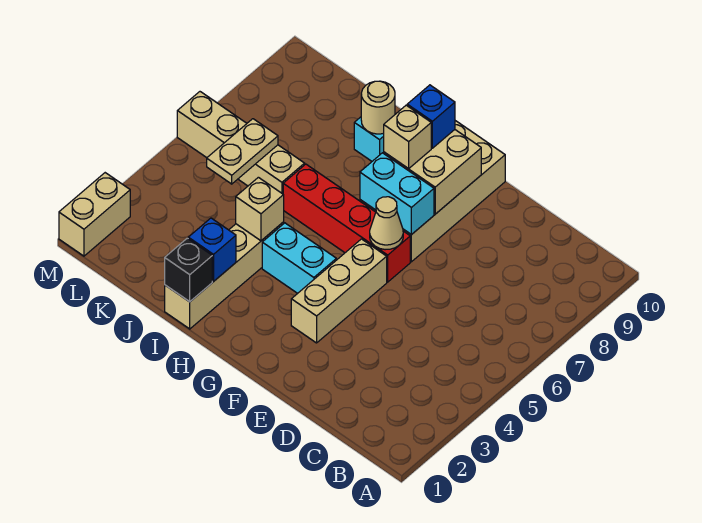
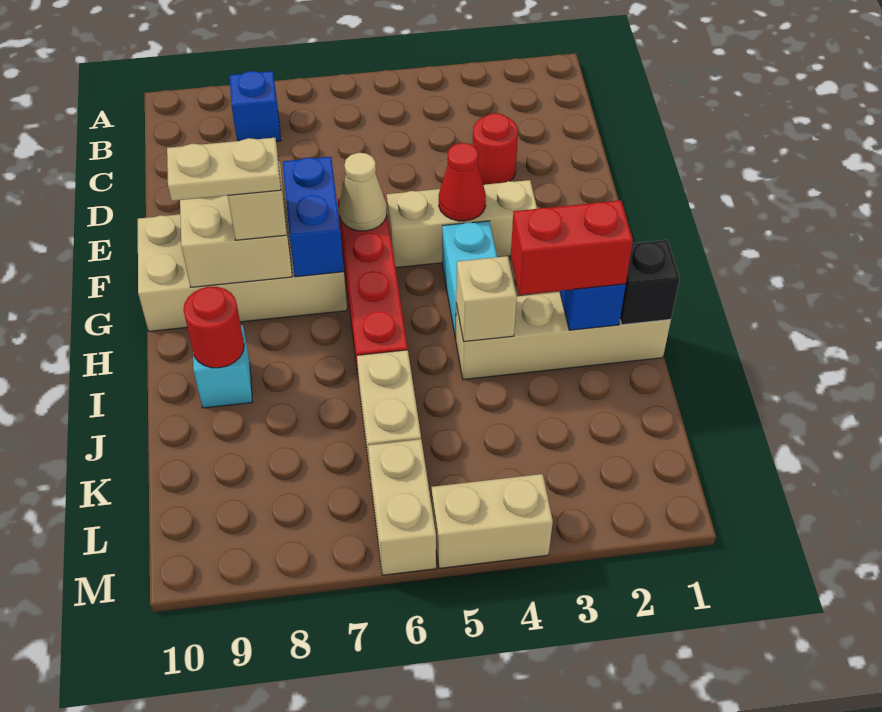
none -> red round brick D3 level 1
none -> red cone F4 level 2
cyan brick F7:G7 level 2 -> blue brick F7:G7 level 2
blue brick G9 level 3 -> blue brick B8 level 1
none -> red brick I2:I3 level 3
tan round brick I9 level 2 -> red round brick I9 level 2
tan plate K5:K6 level 2 -> tan plate G8:G9 level 4
tan brick M1:M2 level 1 -> tan brick M4:M5 level 1

